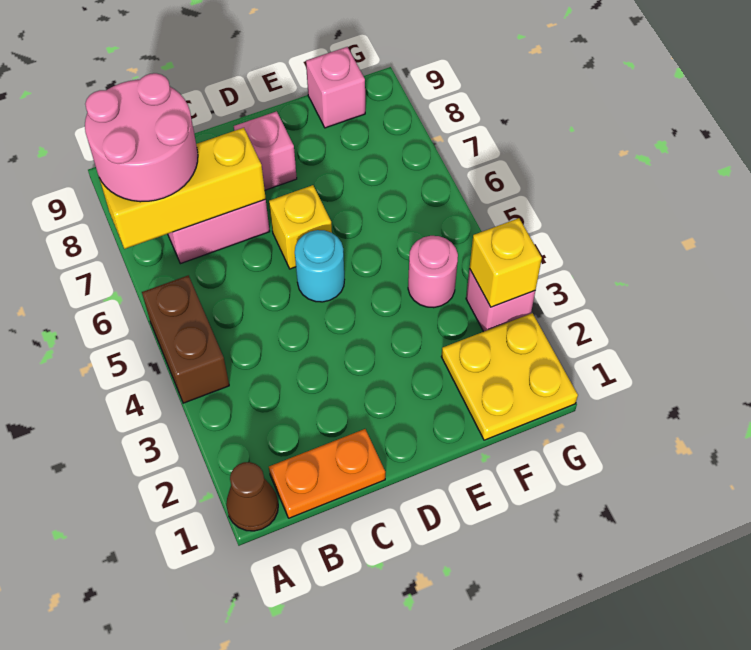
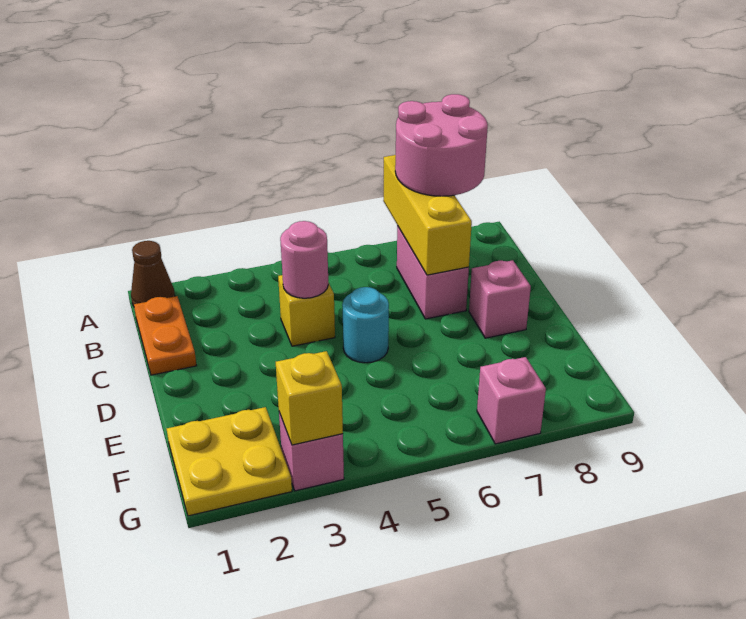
brown brick A4:A5 level 1 -> none
yellow brick D6 level 1 -> yellow brick C4 level 1
pink round brick F4 level 1 -> pink round brick C4 level 2
pink brick F9 level 1 -> pink brick G7 level 1

